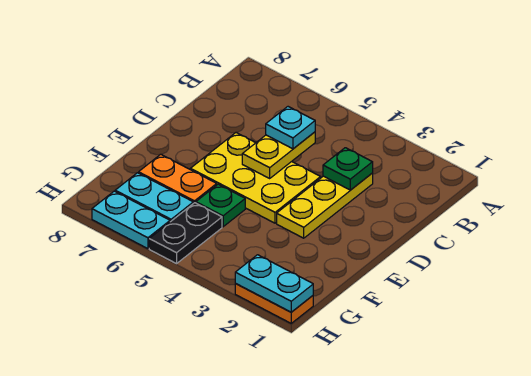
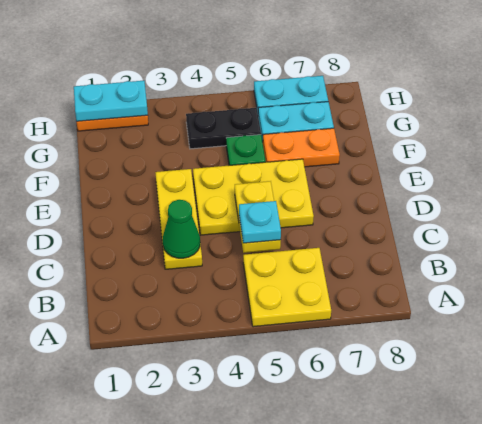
none -> yellow plate A5:B6 level 1
green plate C3 level 2 -> green cone C3 level 2
black plate G5:H5 level 1 -> black plate G4:G5 level 1

